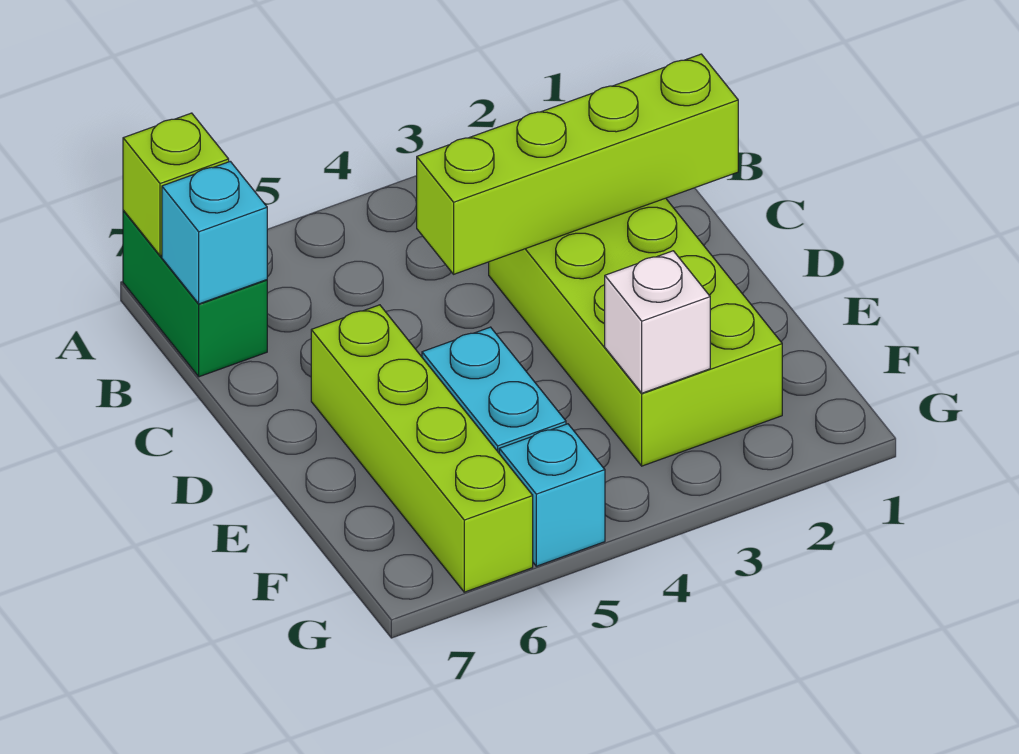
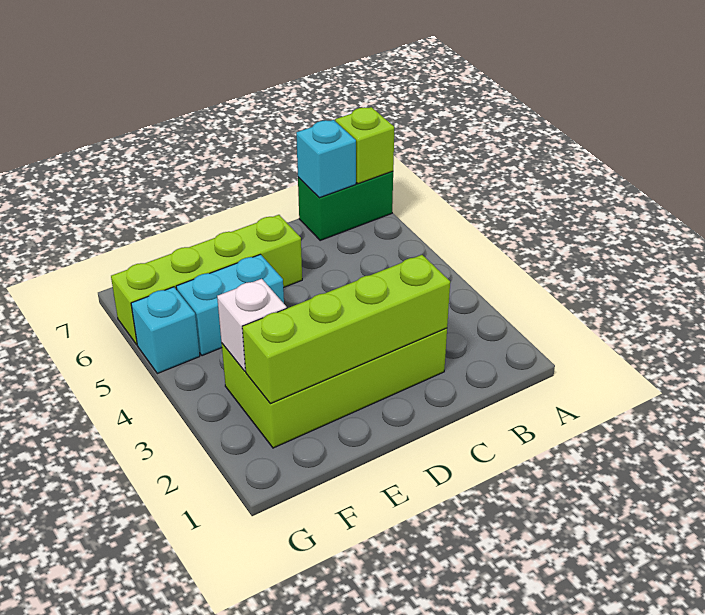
lime brick C1:C4 level 2 -> lime brick C2:F2 level 2

